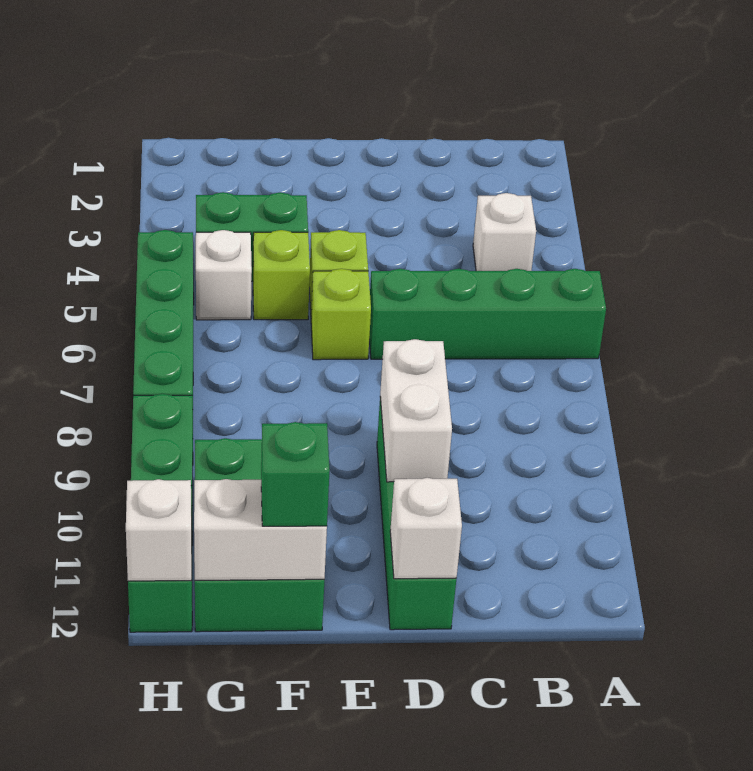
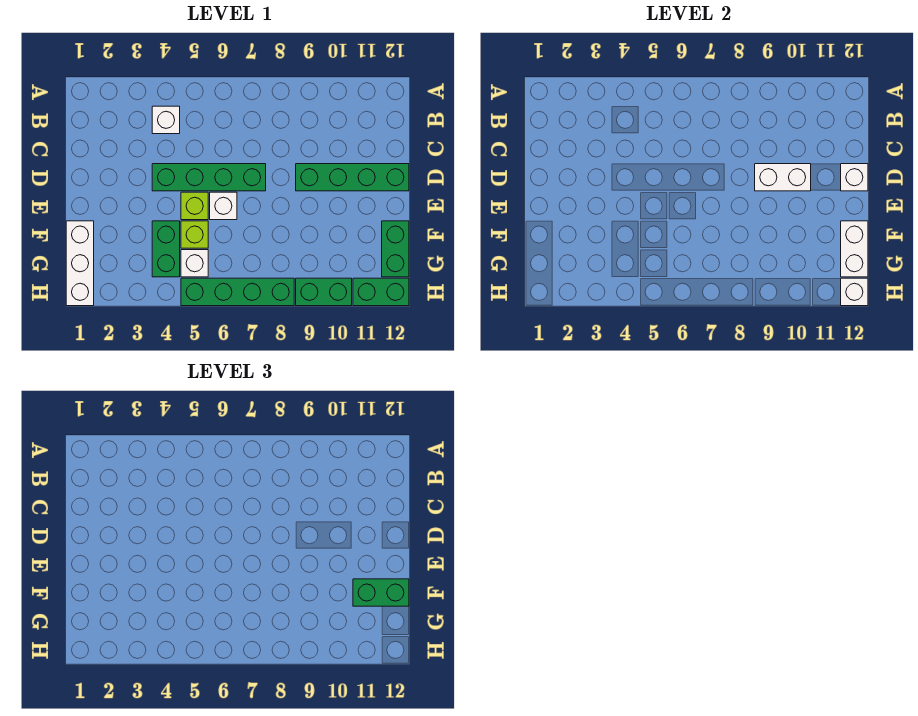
green brick A6:D6 level 1 -> green brick D4:D7 level 1
lime brick E6 level 1 -> white brick E6 level 1
none -> white brick F1:H1 level 1
green brick F10:G12 level 1 -> green brick F12:G12 level 1
green brick F12 level 3 -> green brick F11:F12 level 3

